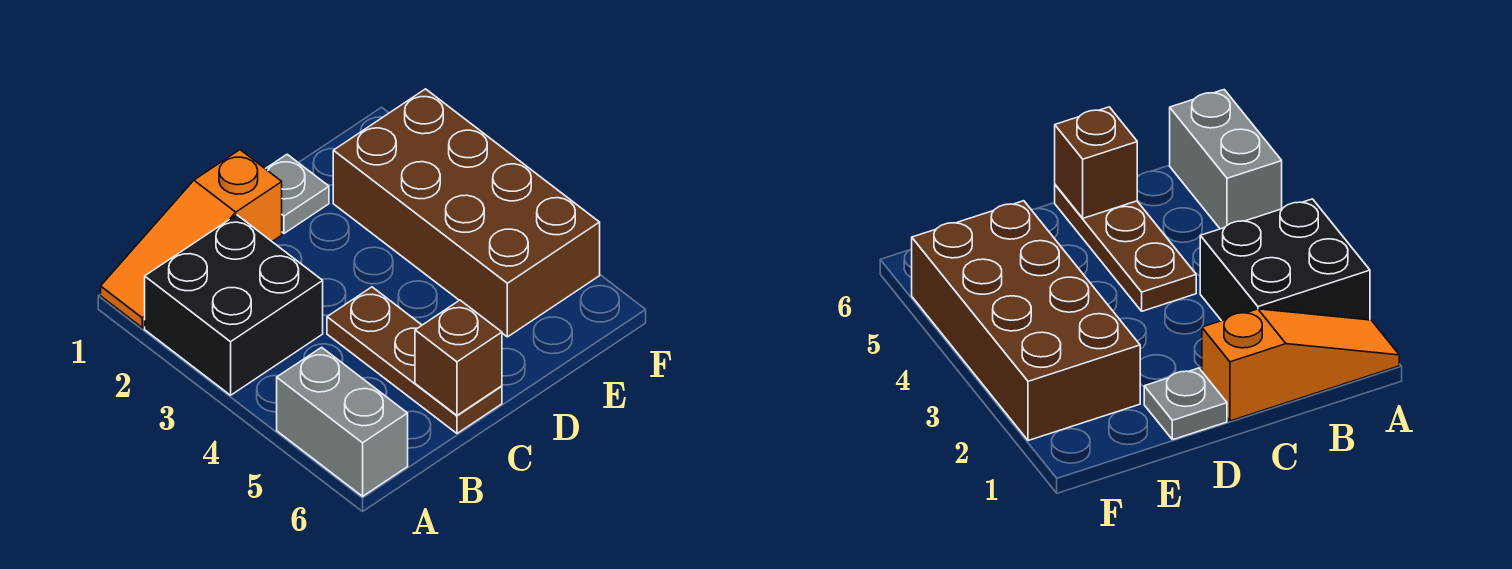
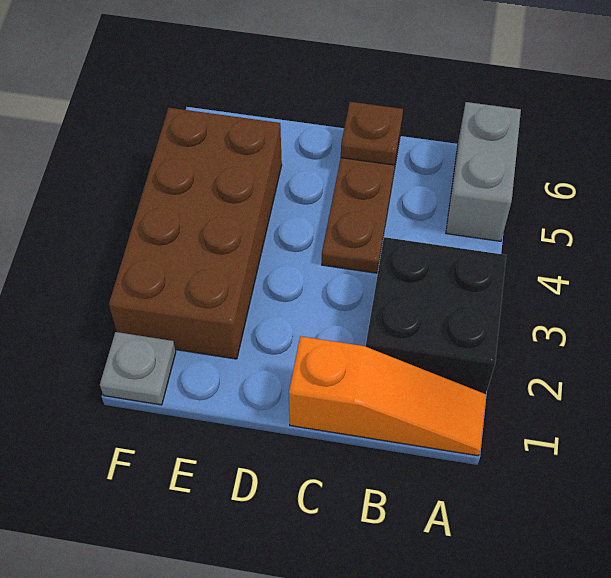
brown brick C6 level 2 -> brown plate C6 level 2
grey plate D1 level 1 -> grey plate F1 level 1

